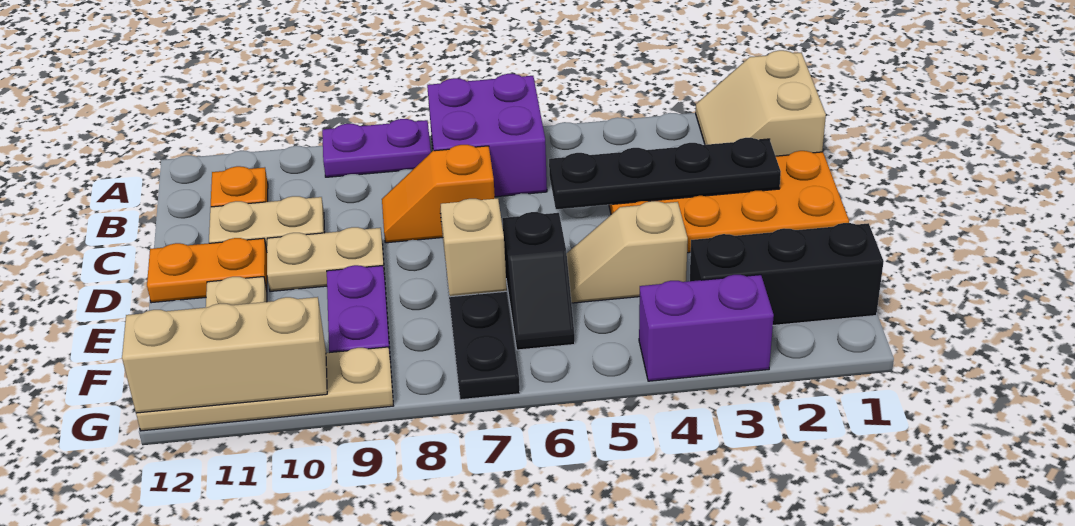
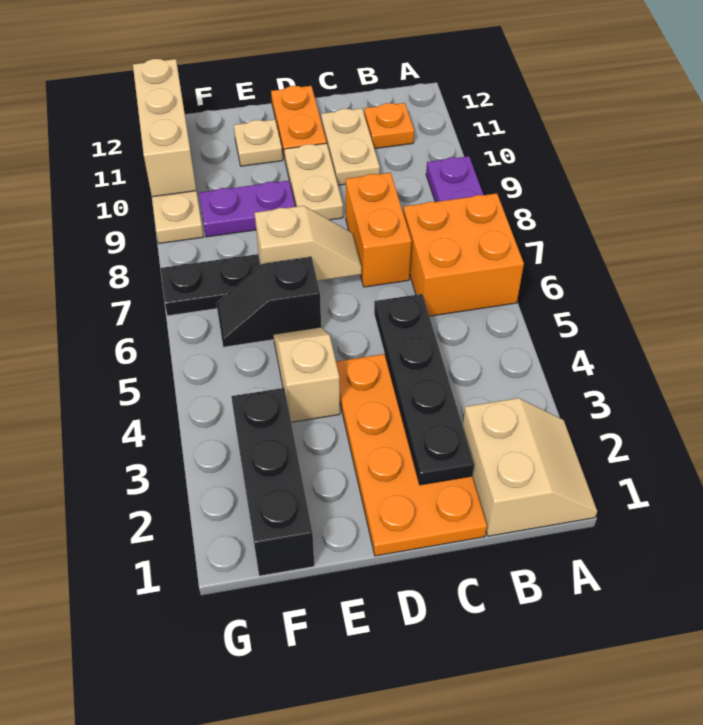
tan slope A1:B2 level 1 top 1 -> tan slope A1:B2 level 1 top B
purple brick A6:B7 level 1 -> orange brick A6:B7 level 1
orange slope C7:C8 level 1 top 7 -> orange brick C7:C8 level 1
purple brick G3:G4 level 1 -> none

